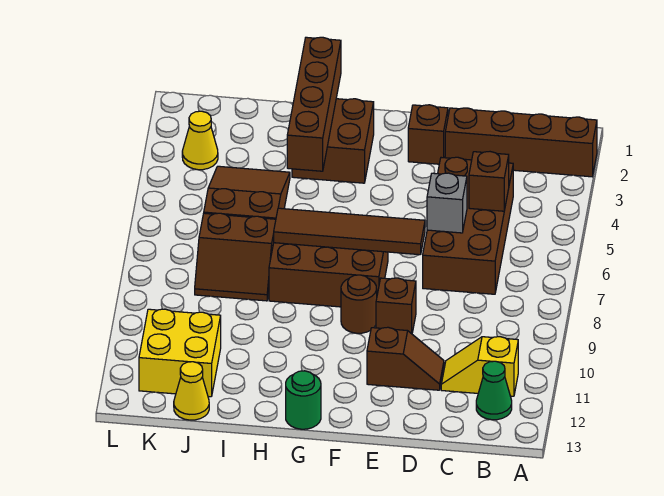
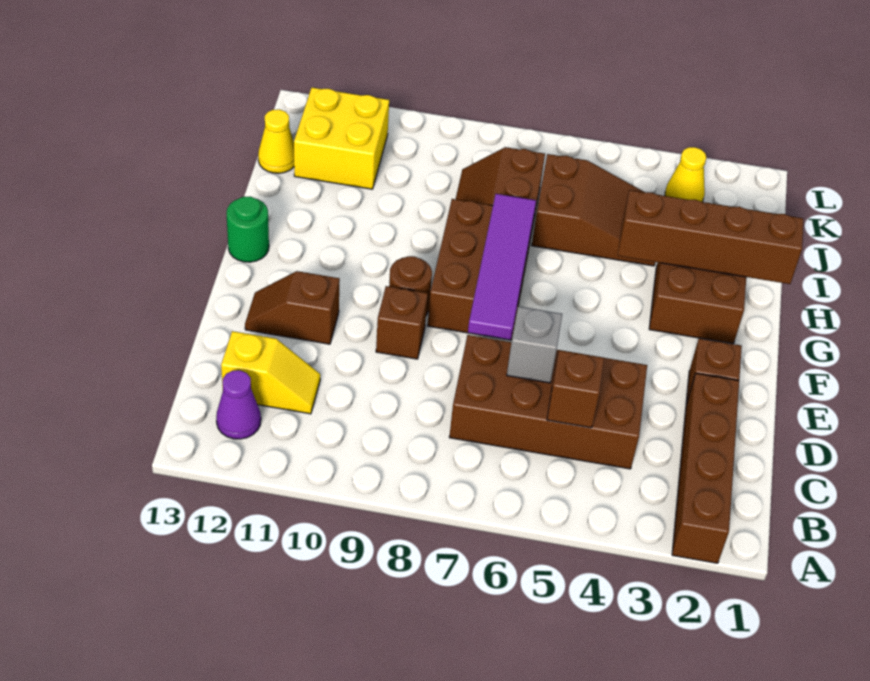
yellow slope B11:C11 level 1 top B -> yellow slope C11:C12 level 1 top 12
green cone B12 level 1 -> purple cone B12 level 1
brown slope D11:E11 level 1 top E -> brown slope E11:E12 level 1 top 11
brown tile E7:H7 level 2 -> purple tile E7:H7 level 2

